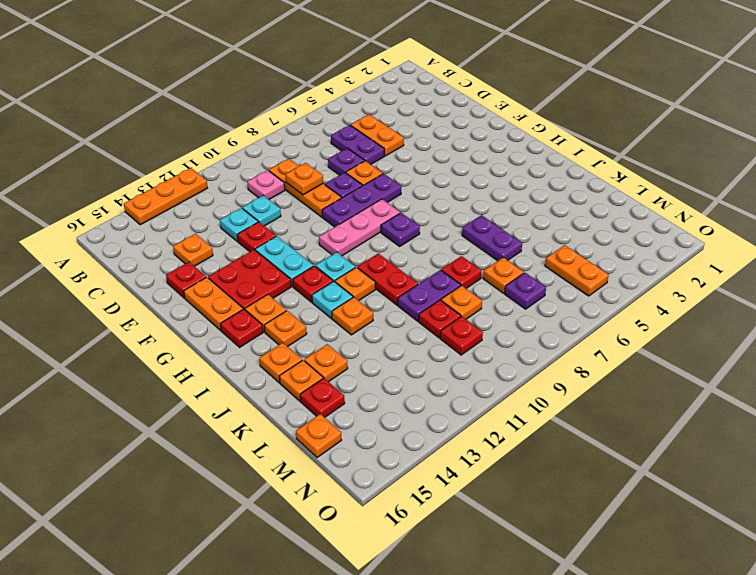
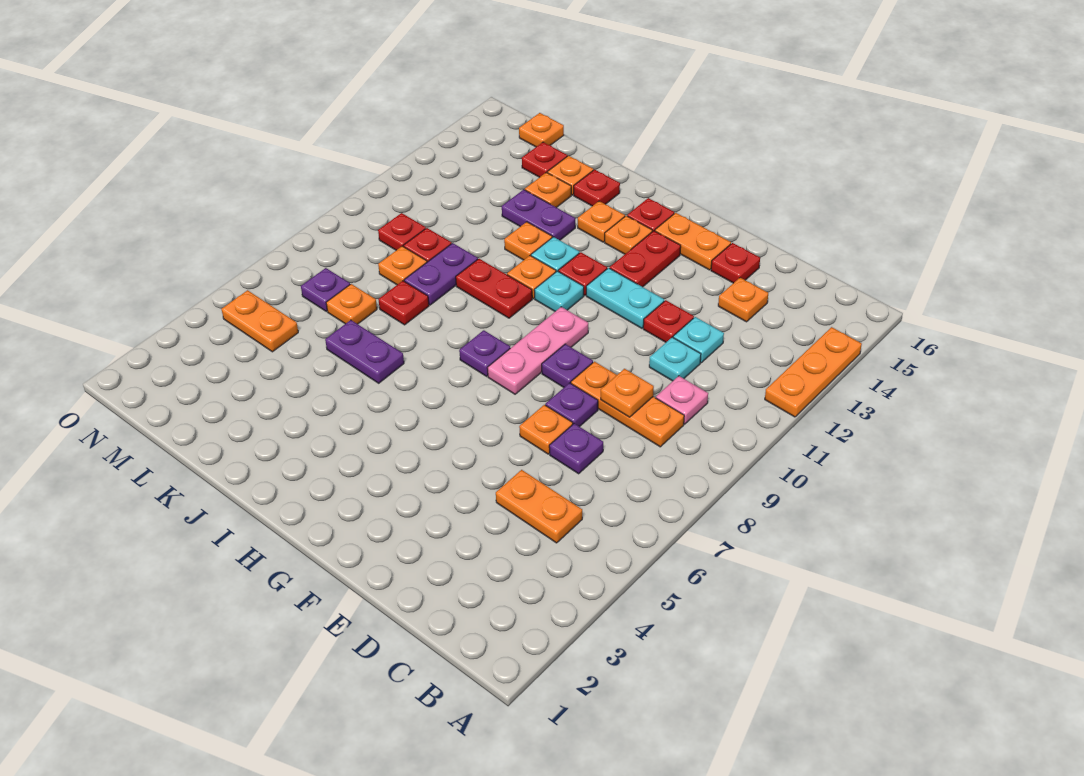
purple plate C6:D6 level 1 -> purple plate J13:K13 level 1
purple plate F7:F9 level 1 -> purple plate F9 level 1
red plate F13:G14 level 1 -> red plate G13:G14 level 1
orange plate J15 level 1 -> red plate J15 level 1

